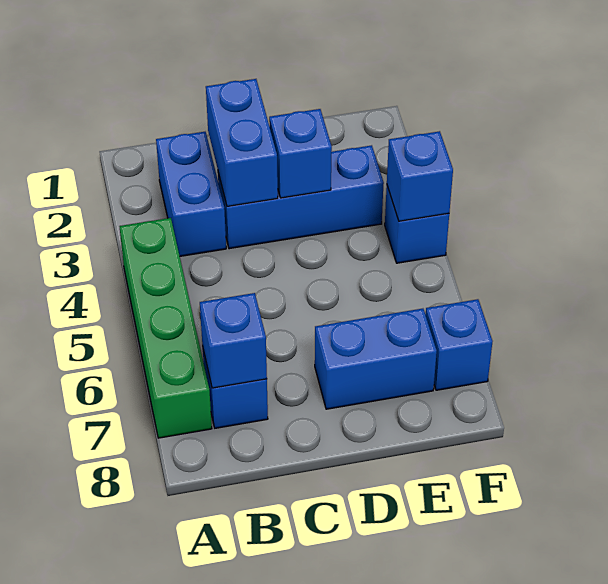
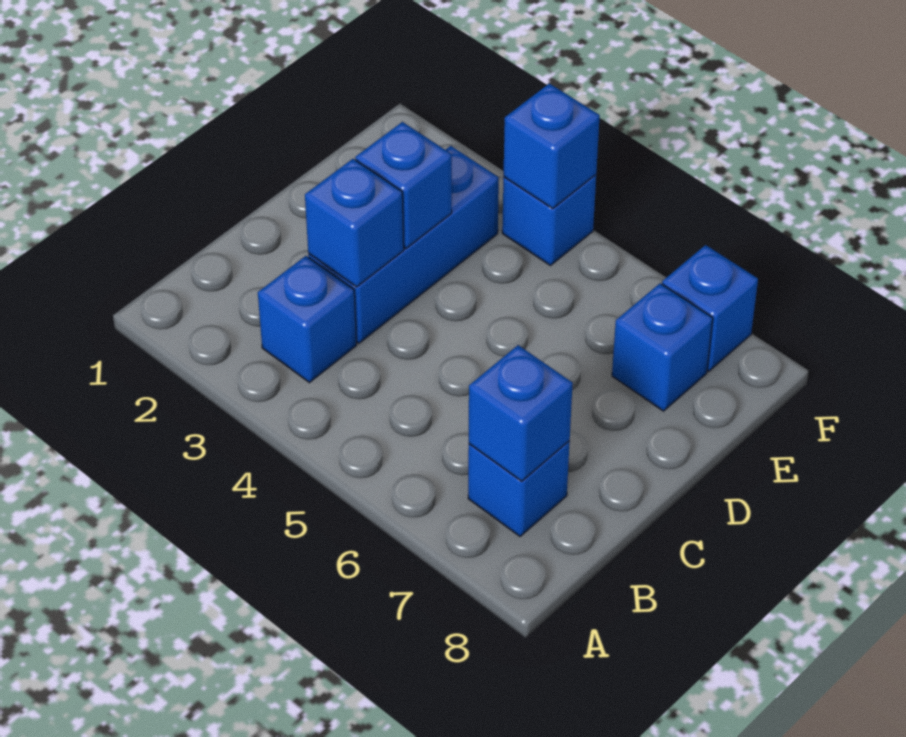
green brick A4:A7 level 1 -> none
blue brick B2:B3 level 1 -> blue brick B3 level 1
blue brick C2:C3 level 2 -> blue brick C3 level 2
blue brick D7:E7 level 1 -> blue brick E7 level 1

